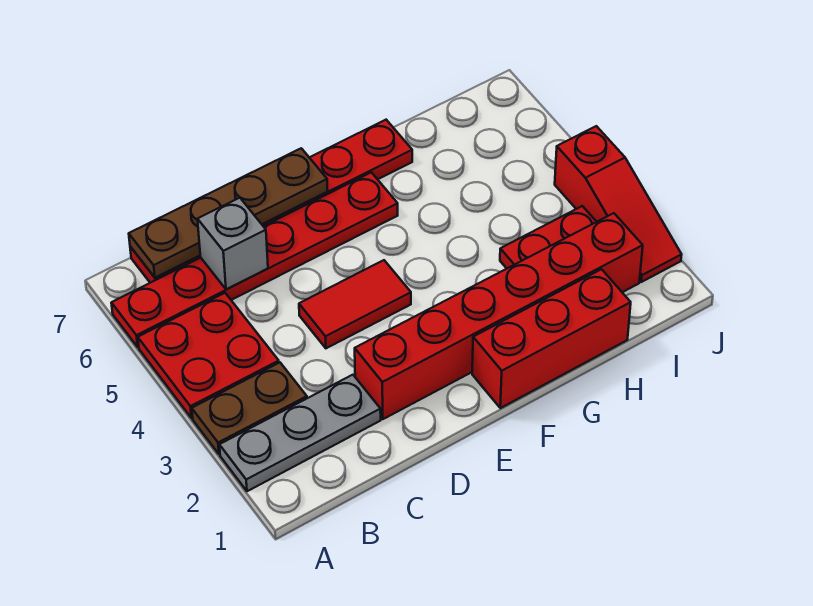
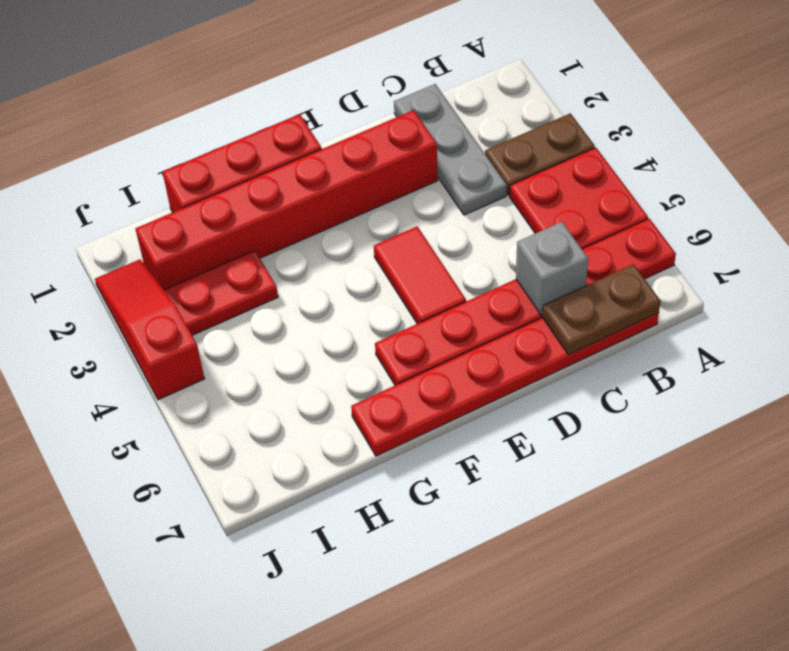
grey plate A2:C2 level 1 -> grey plate C1:C3 level 1
brown plate B7:E7 level 2 -> brown plate B7:C7 level 2
red tile D4:E4 level 1 -> red tile E4:E5 level 1

